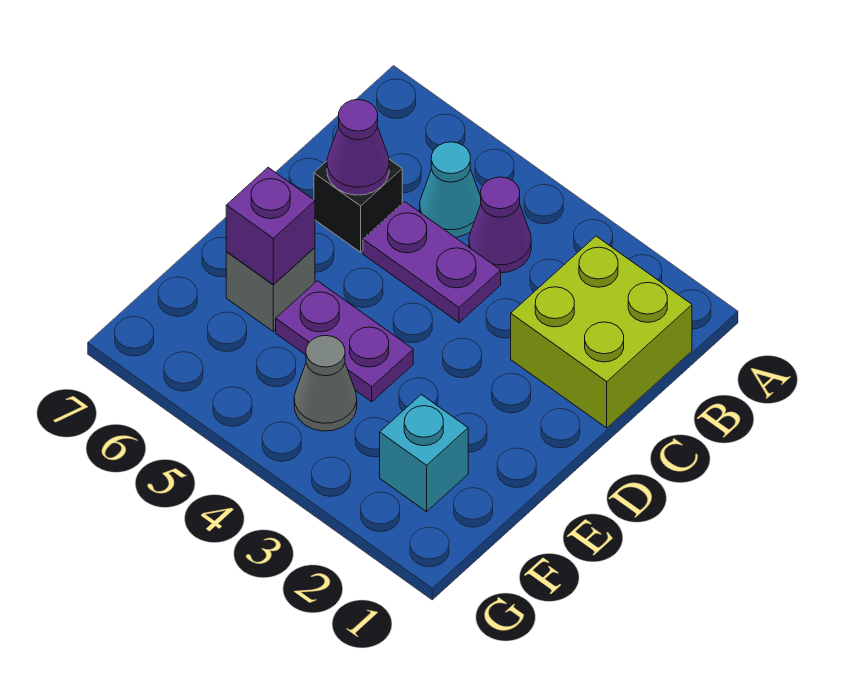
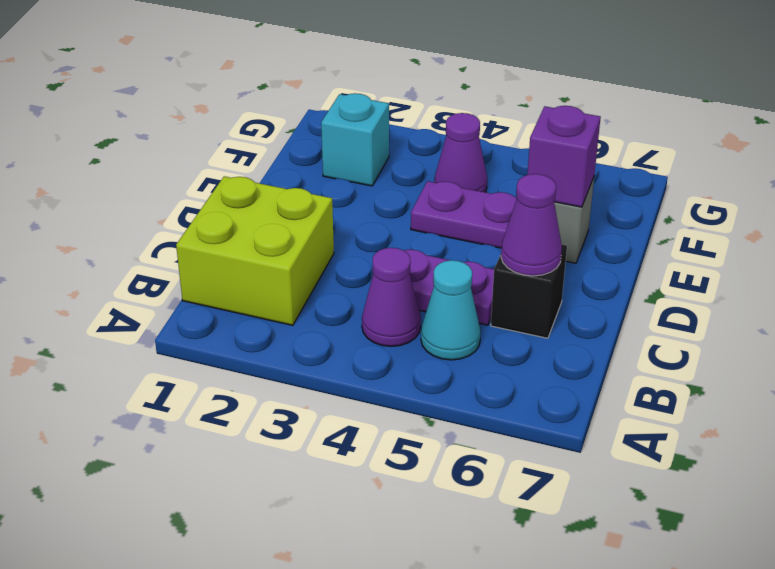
grey cone F4 level 1 -> purple cone F4 level 1

